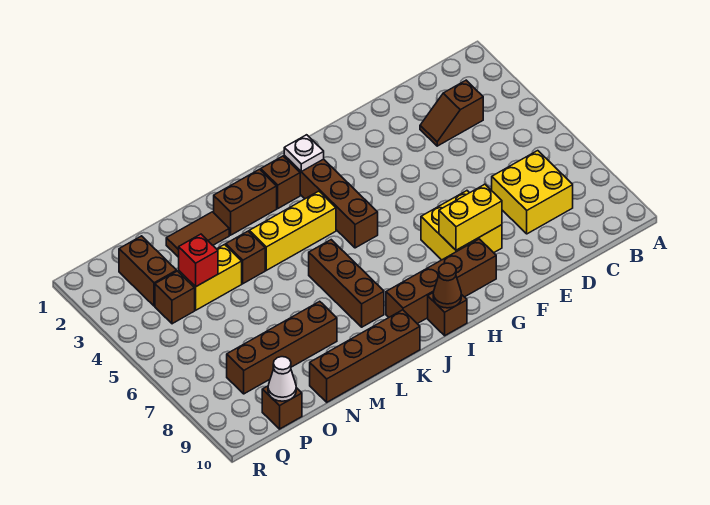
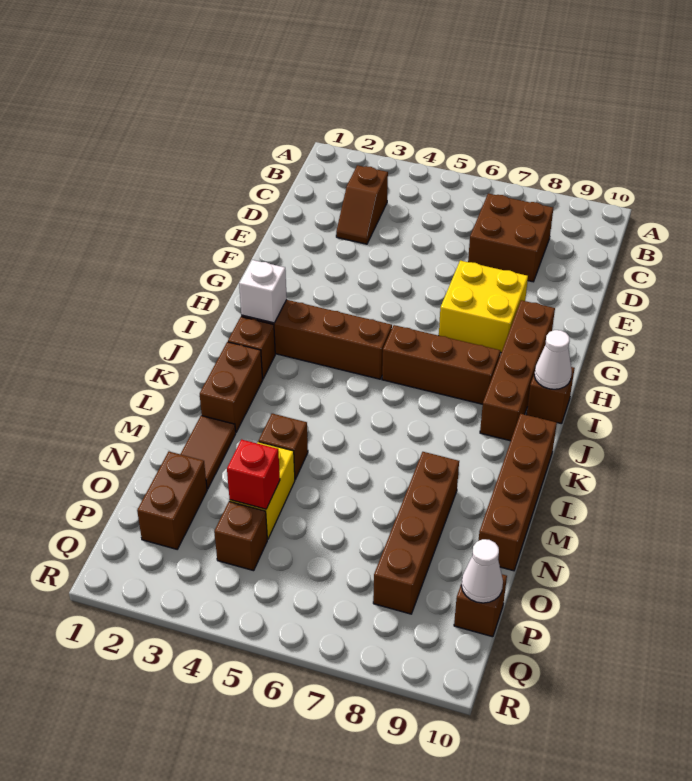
yellow brick C7:D8 level 1 -> brown brick C7:D8 level 1
yellow brick F8:G8 level 2 -> none
white plate I2 level 2 -> white brick I2 level 2
brown cone I10 level 2 -> white cone I10 level 2
yellow brick J4:L4 level 1 -> none
brown brick K6:K8 level 1 -> brown brick I6:I8 level 1
brown brick P2:P3 level 1 -> brown brick O2:P2 level 1

